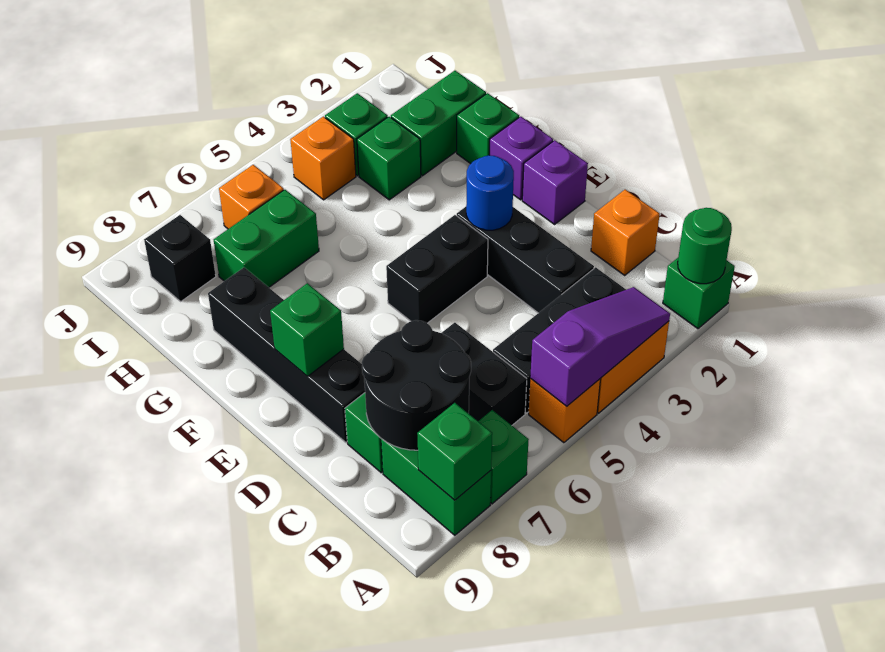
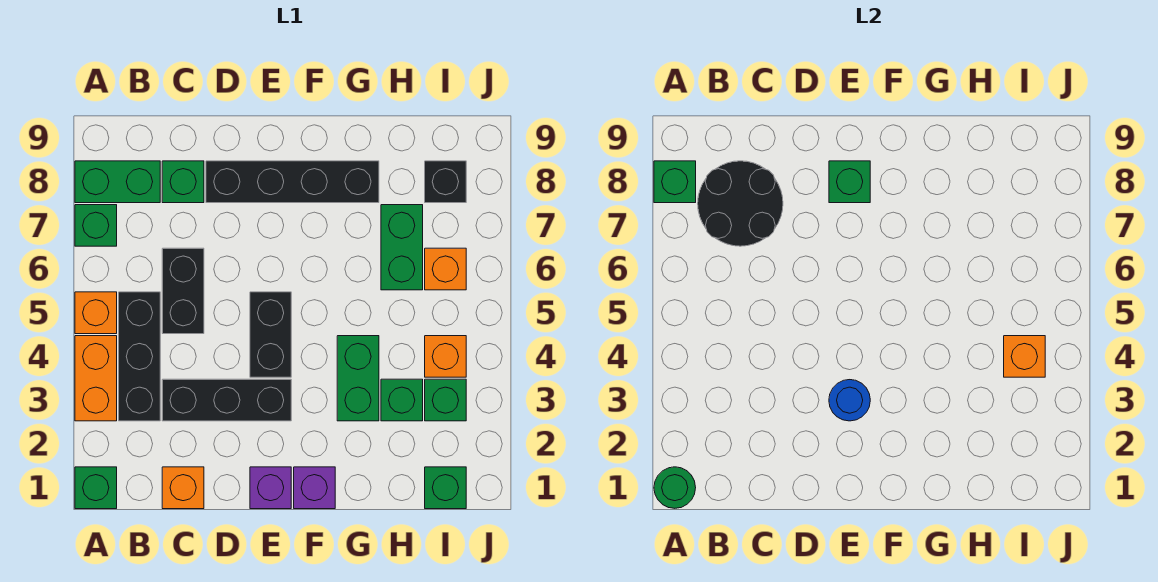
purple slope A3:A5 level 2 top 5 -> none
black brick B6:C6 level 1 -> black brick C5:C6 level 1
green brick G1 level 1 -> green brick I1 level 1
green brick H1:H2 level 1 -> green brick G3:G4 level 1
none -> orange brick I4 level 2

